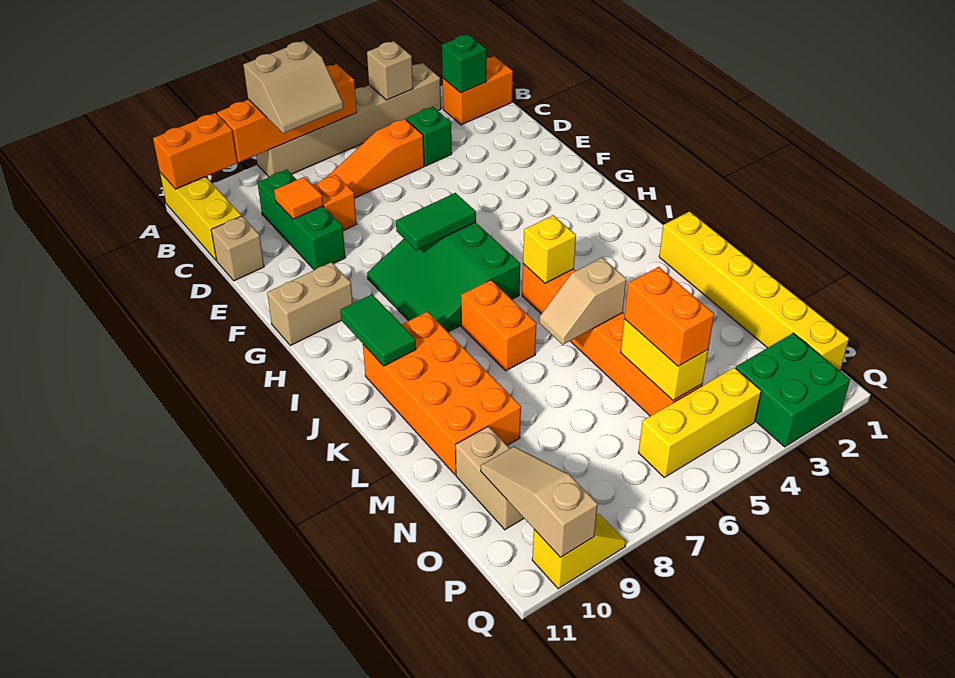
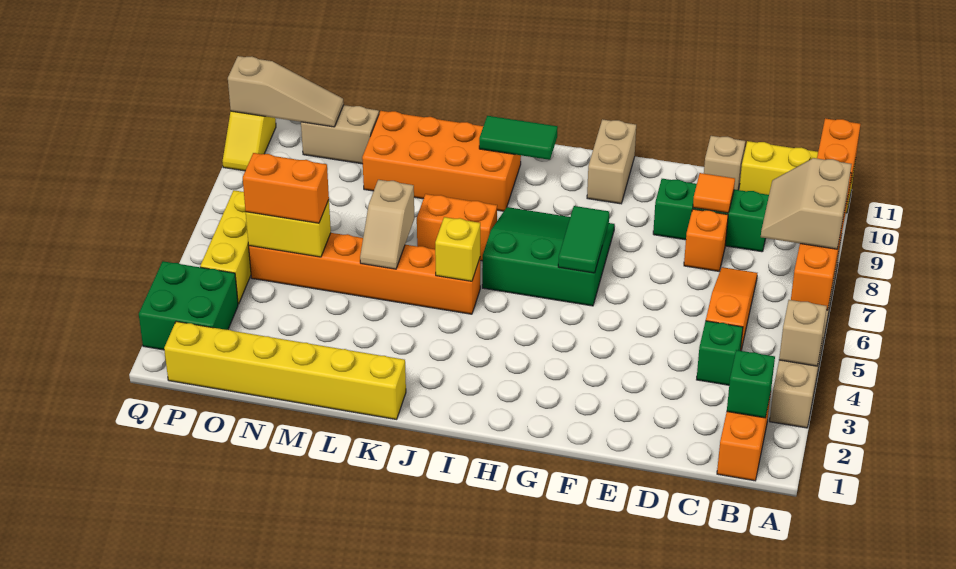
tan slope L5:L6 level 2 top 5 -> tan slope L5:L6 level 2 top 6

